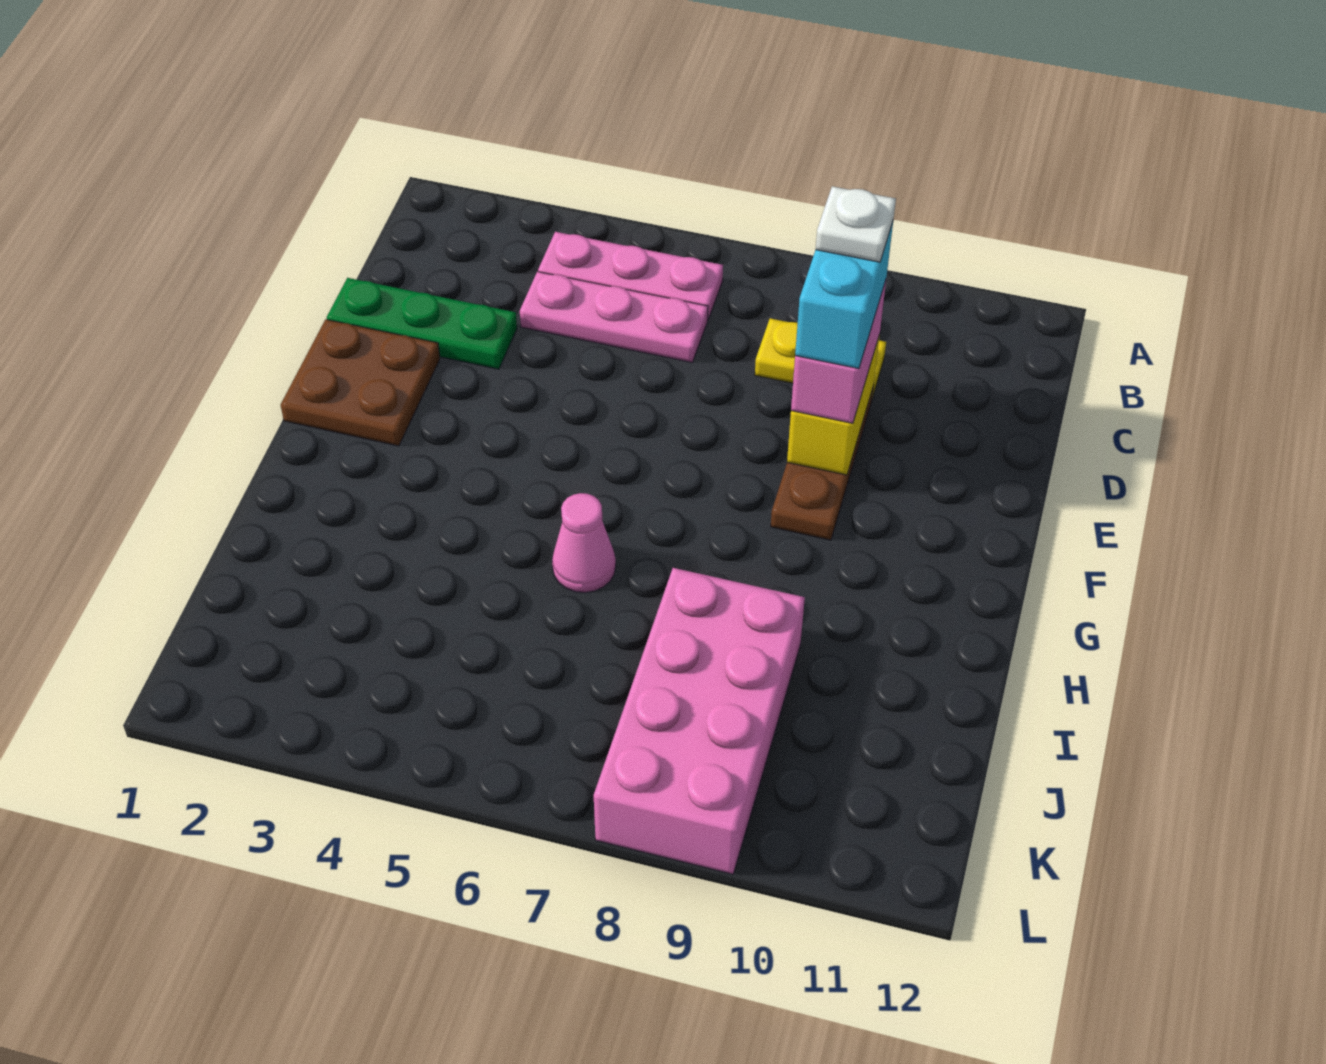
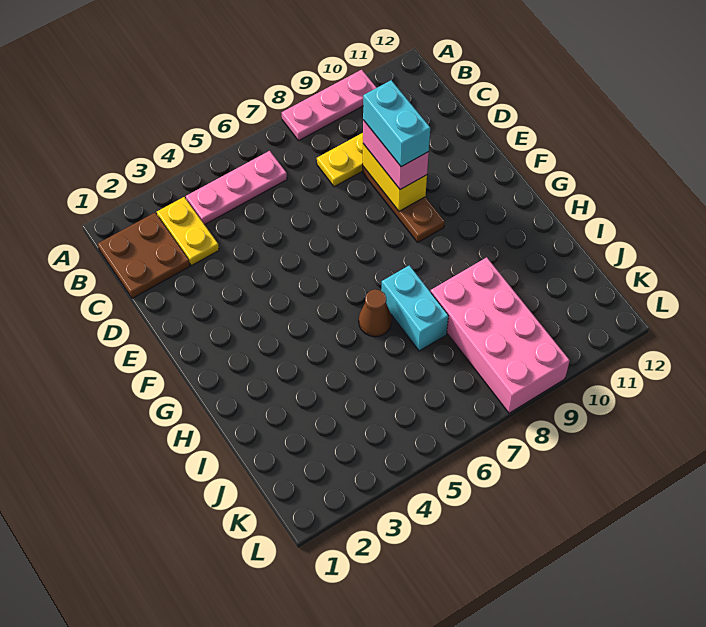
none -> yellow plate B3:C3 level 1
pink plate C4:C6 level 1 -> pink plate A8:A10 level 1
green plate D1:D3 level 1 -> none
white plate D9 level 5 -> none
brown plate E1:F2 level 1 -> brown plate B1:C2 level 1
pink cone H6 level 1 -> brown cone H6 level 1
none -> cyan brick H7:I7 level 1

